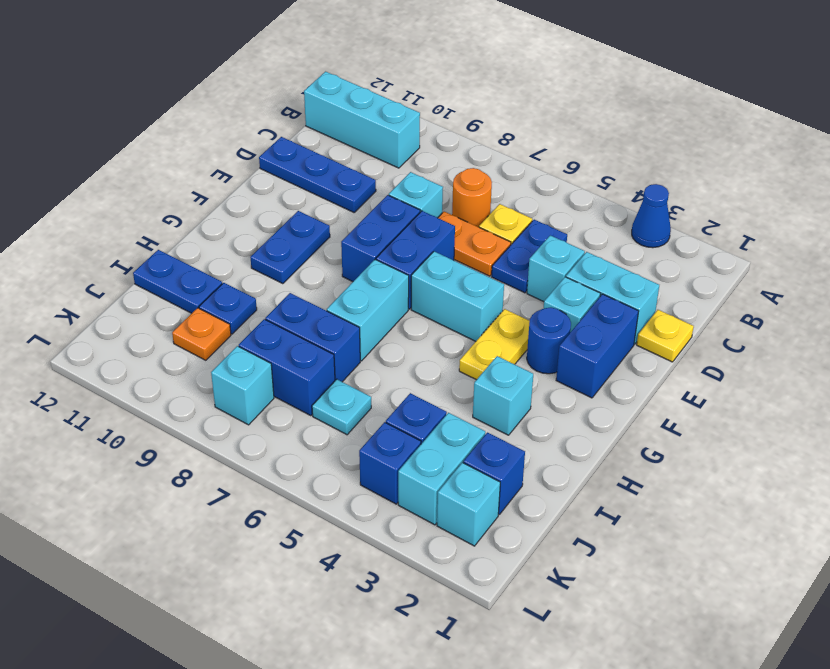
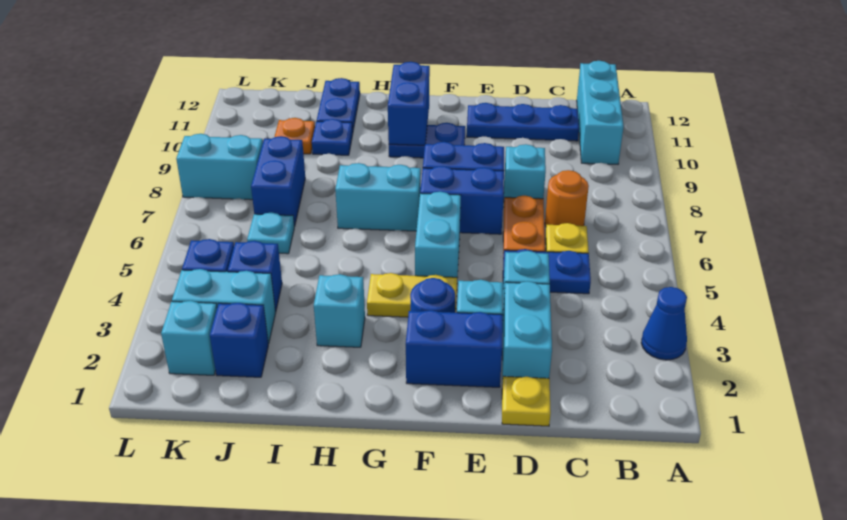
blue plate D10:D12 level 1 -> blue plate C11:E11 level 1
blue brick I7:I8 level 1 -> blue brick G10:G11 level 2
cyan brick K8 level 1 -> cyan brick K8:L8 level 1

